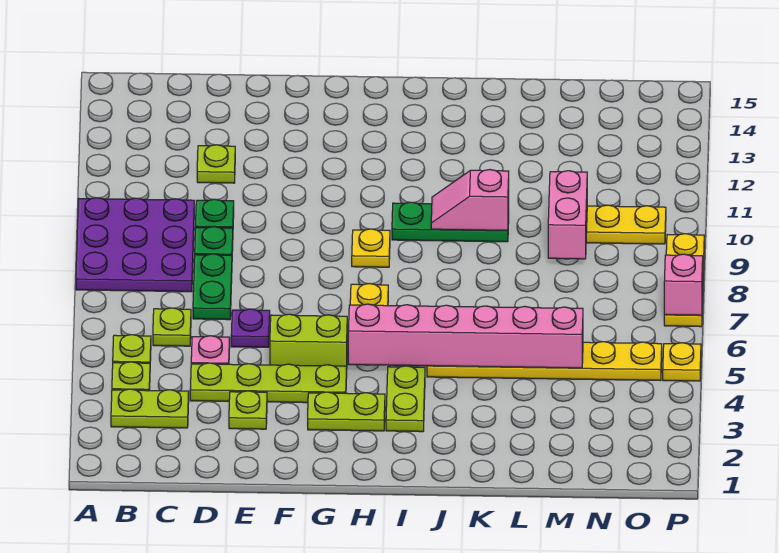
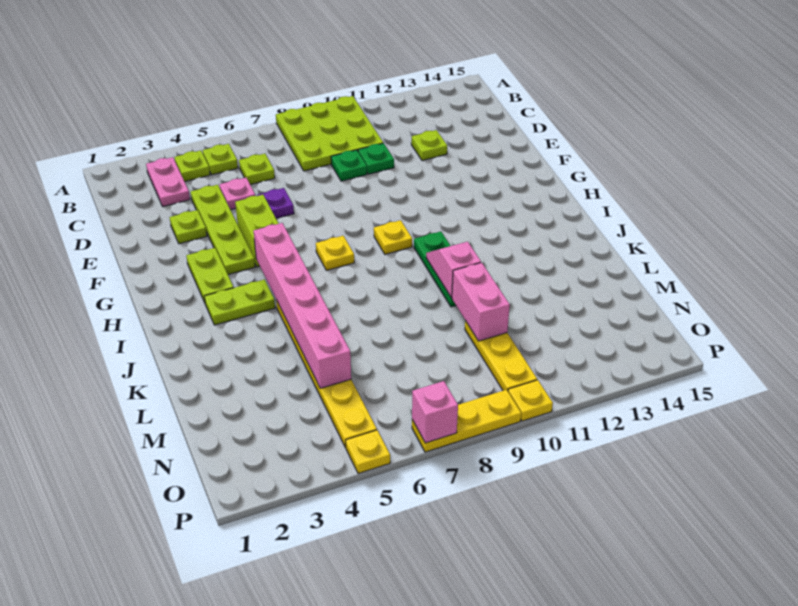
purple plate A8:C10 level 1 -> lime plate A8:C10 level 1
lime plate B3:C3 level 1 -> pink plate B3:C3 level 1
green plate D7:D8 level 1 -> none
pink brick M9:M10 level 2 -> pink brick L10:M10 level 2
none -> yellow plate P10 level 1

